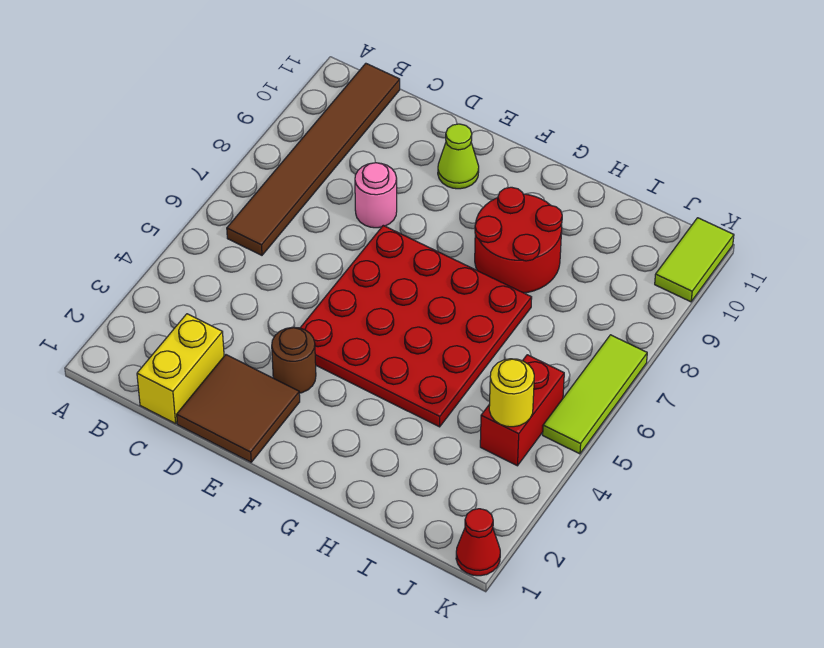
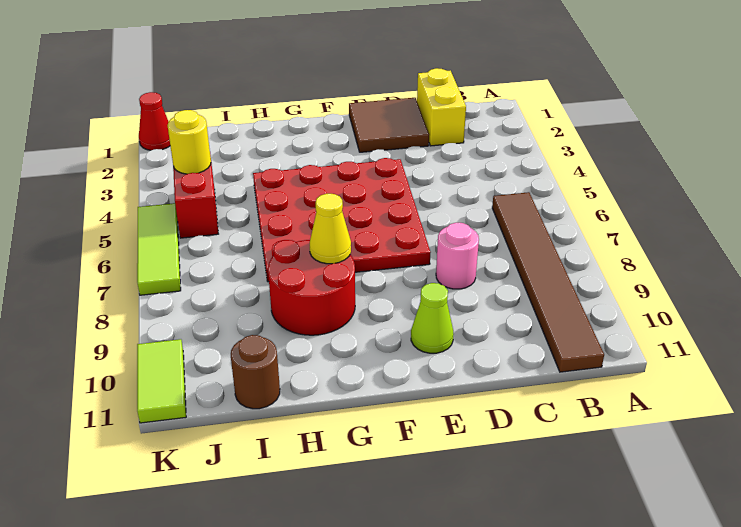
brown round brick E3 level 1 -> brown round brick I11 level 1
none -> yellow cone G8 level 2

